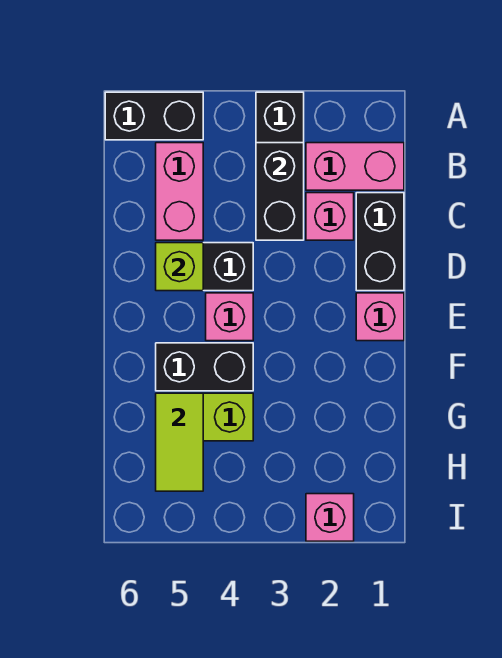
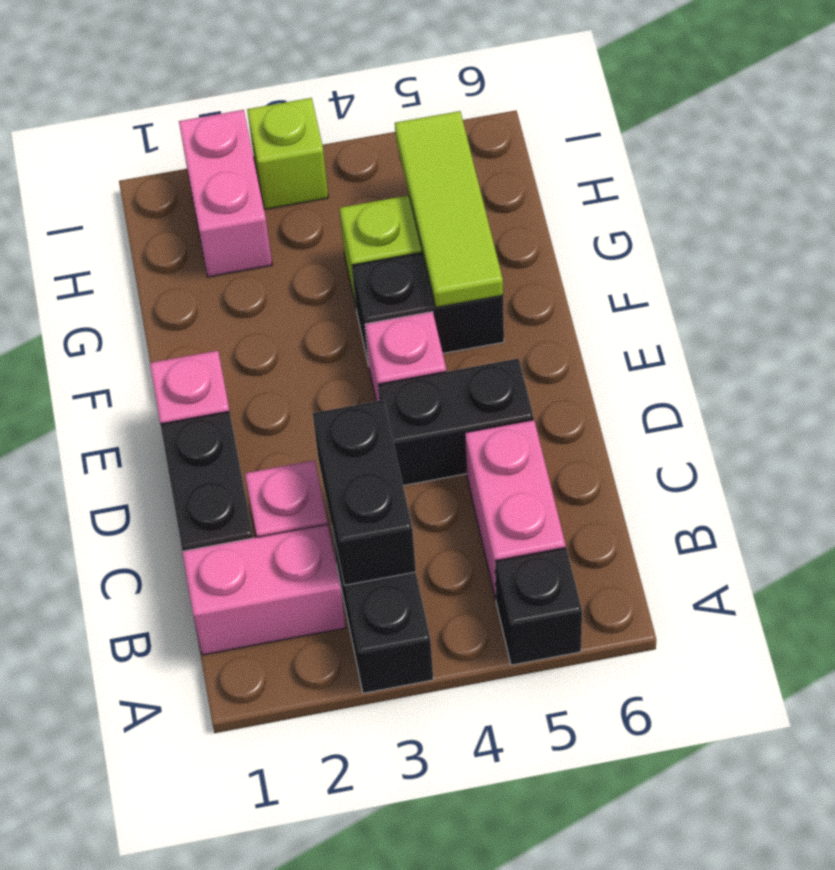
black brick A5:A6 level 1 -> black brick A5 level 1
lime brick D5 level 2 -> lime brick I3 level 1
lime tile G5:H5 level 2 -> lime tile F5:H5 level 2
pink brick I2 level 1 -> pink brick H2:I2 level 1

